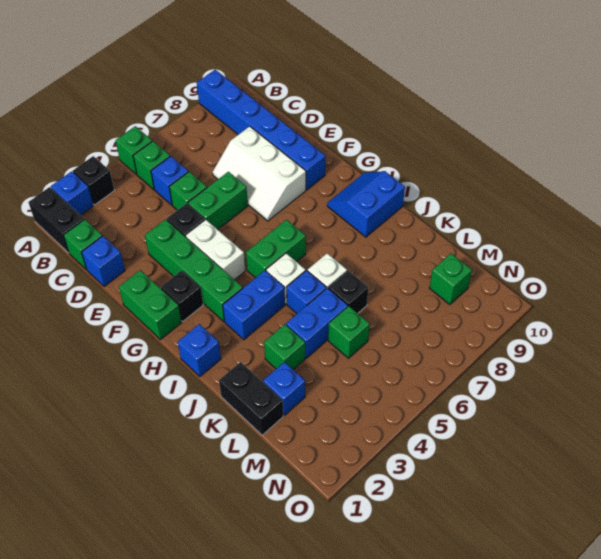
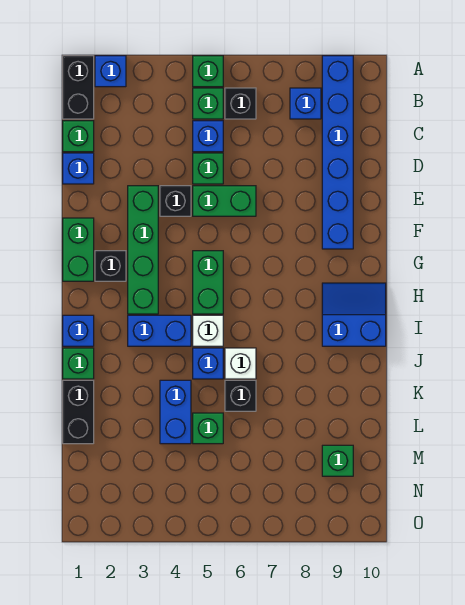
black brick A3 level 1 -> black brick B6 level 1
white slope D7:F8 level 1 top 8 -> none
white brick F4:G4 level 1 -> none
green brick H5:H6 level 1 -> green brick G5:H5 level 1
green brick K3 level 1 -> green brick J1 level 1
blue brick K4:K5 level 1 -> blue brick K4:L4 level 1
blue brick L2 level 1 -> blue brick B8 level 1

